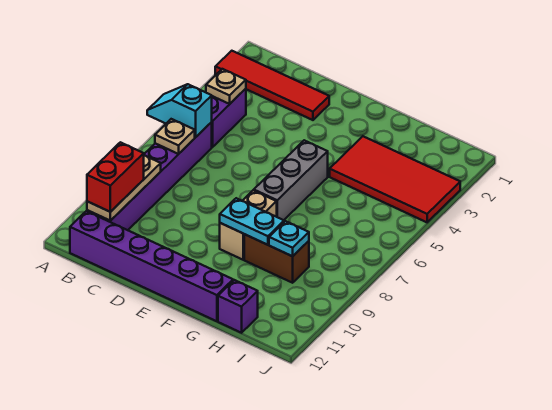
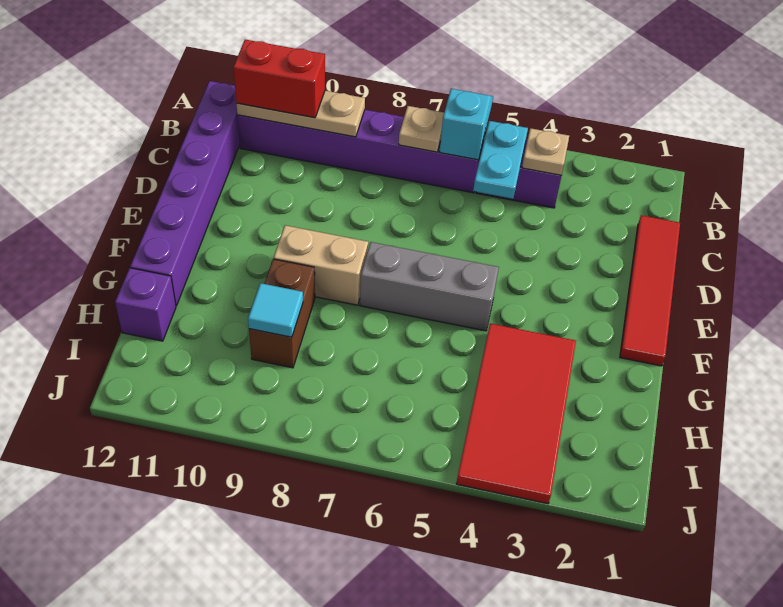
red tile A2:D2 level 1 -> red tile C1:F1 level 1
cyan plate F9:G9 level 2 -> cyan plate B5:C5 level 2
cyan plate H9 level 2 -> cyan tile H9 level 2

